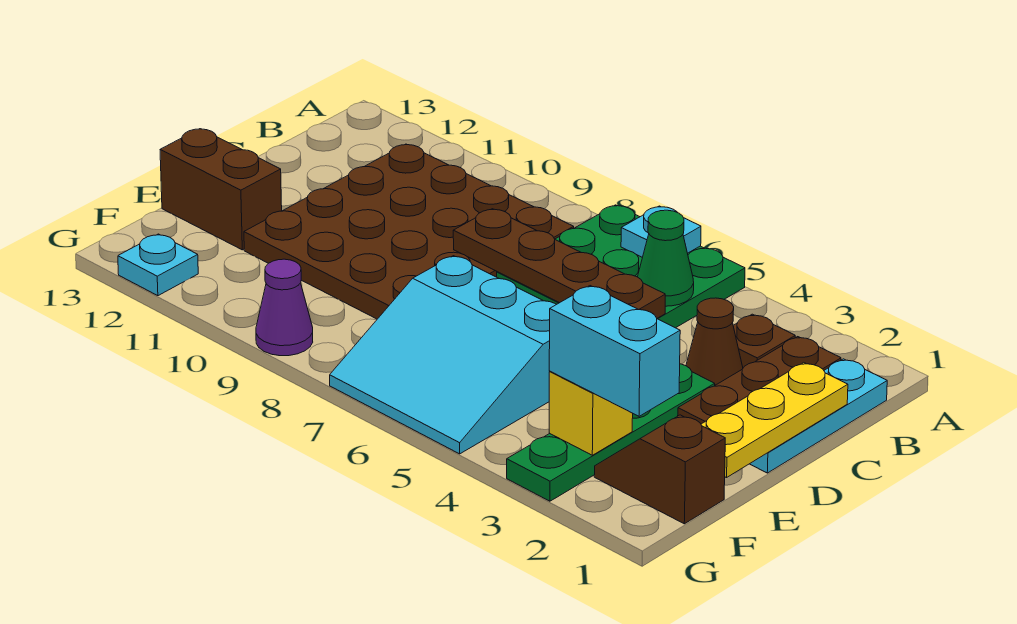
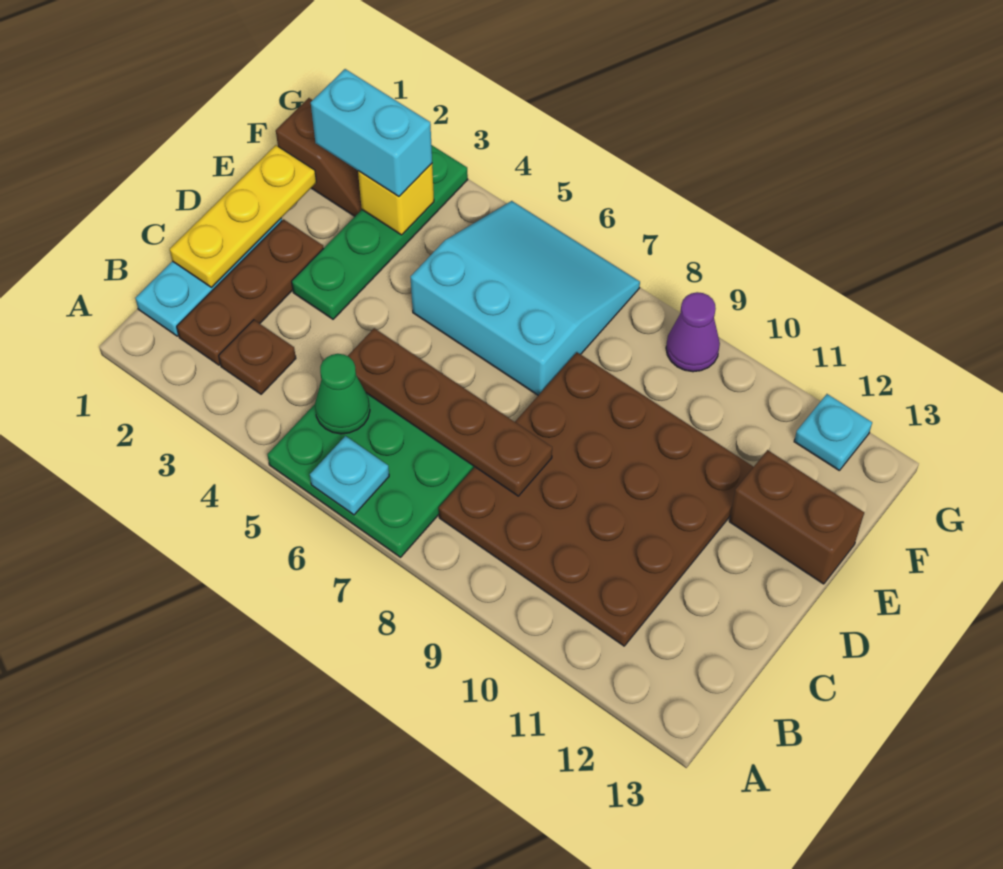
brown cone C3 level 1 -> none

